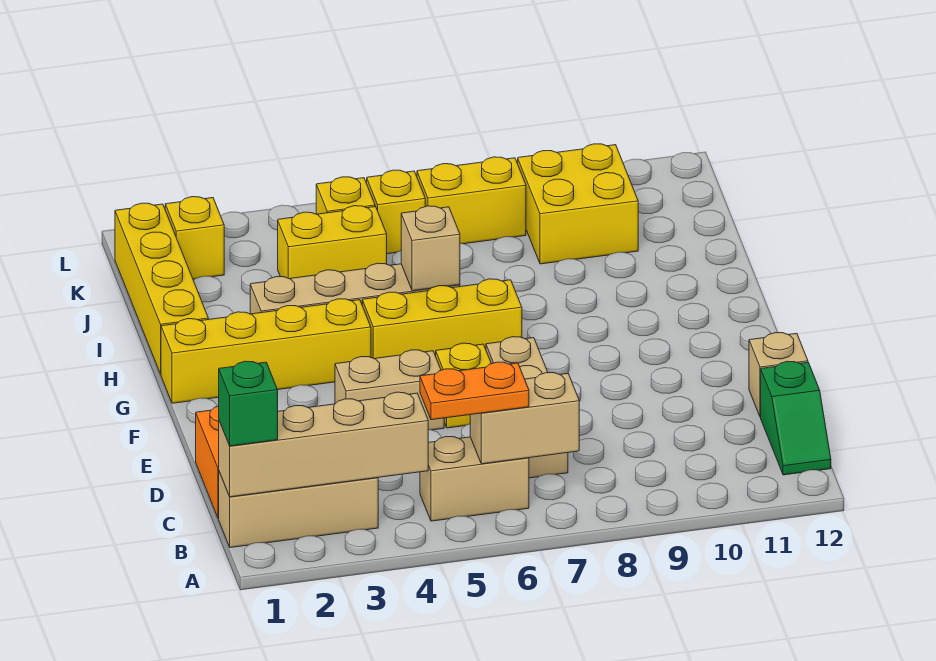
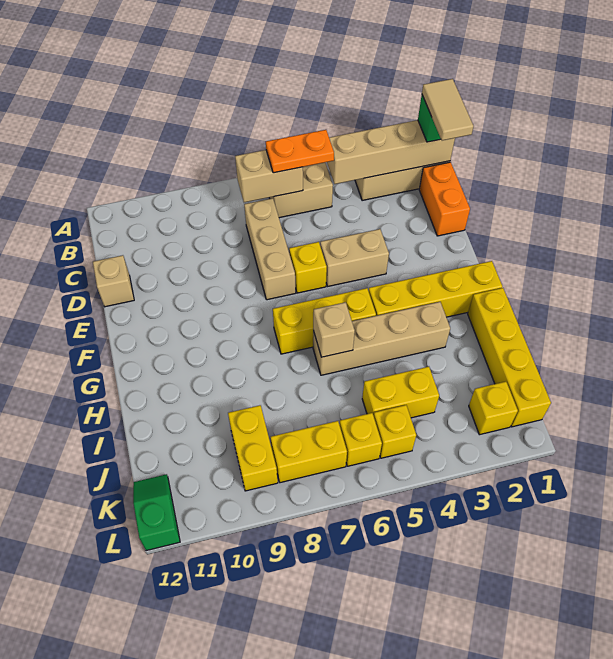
none -> tan tile B1:C1 level 4
green slope B12:C12 level 1 top C -> green slope K12:L12 level 1 top L
yellow brick J9:K10 level 1 -> yellow brick J9:K9 level 1

